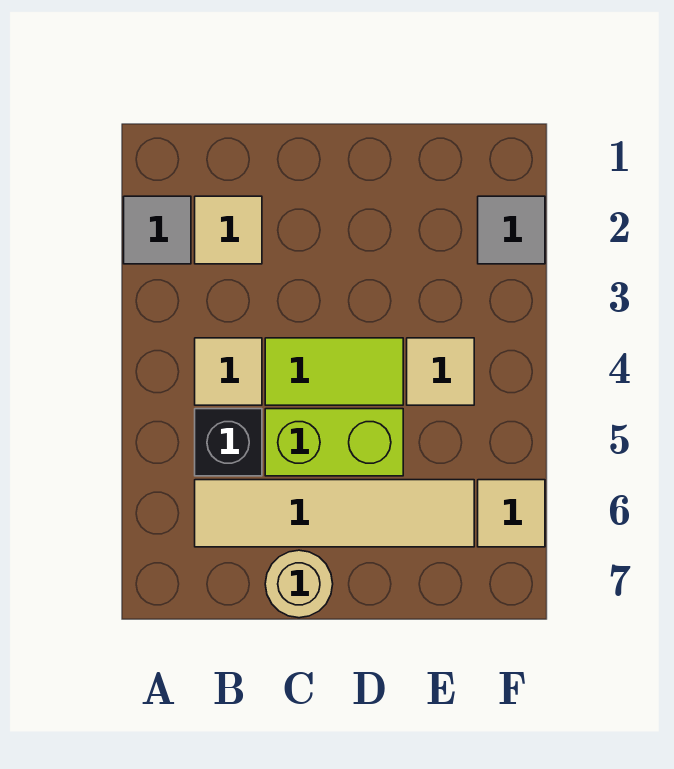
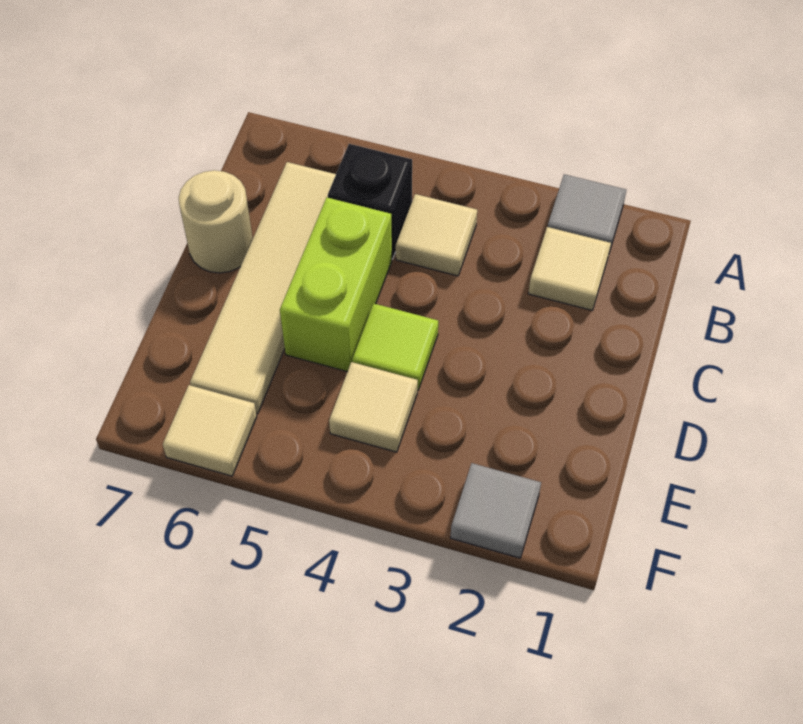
lime tile C4:D4 level 1 -> lime tile D4 level 1

